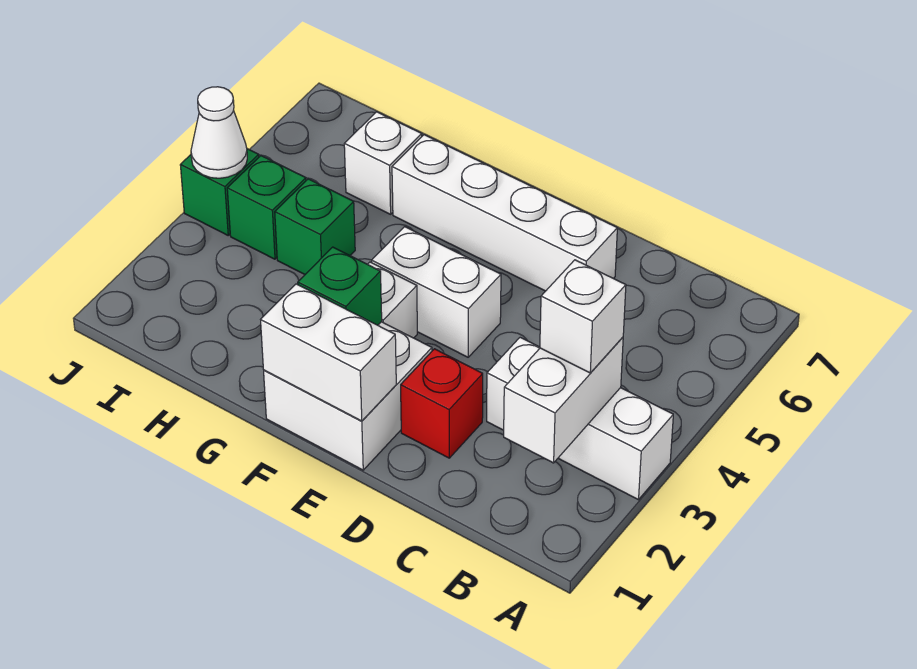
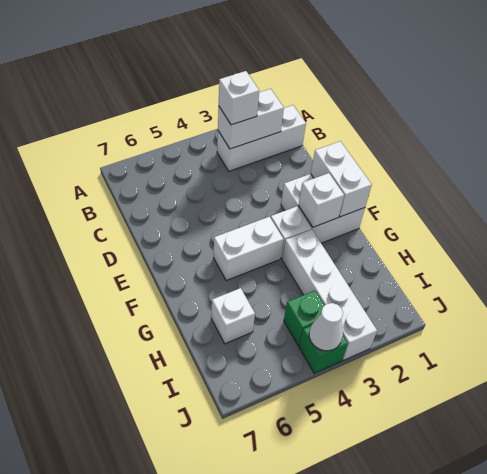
white brick A3:C3 level 1 -> white brick B1:B3 level 1
red brick D2 level 1 -> none
white brick D6:G6 level 1 -> white brick G3:J3 level 1
white brick E4:F4 level 1 -> white brick F4:F5 level 1
green brick F2 level 2 -> white brick F2 level 2
green brick H4 level 1 -> none

